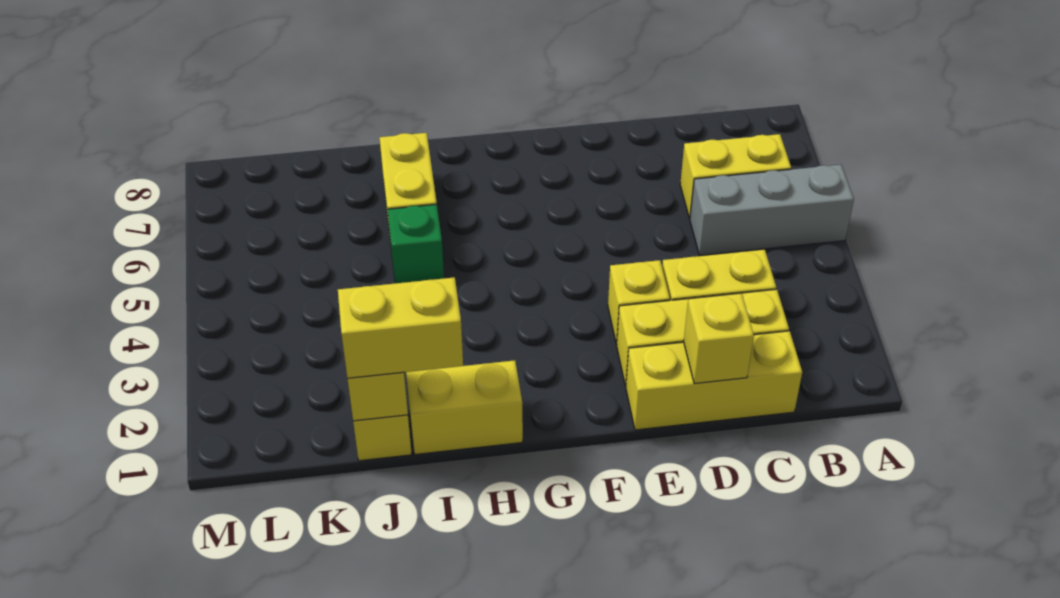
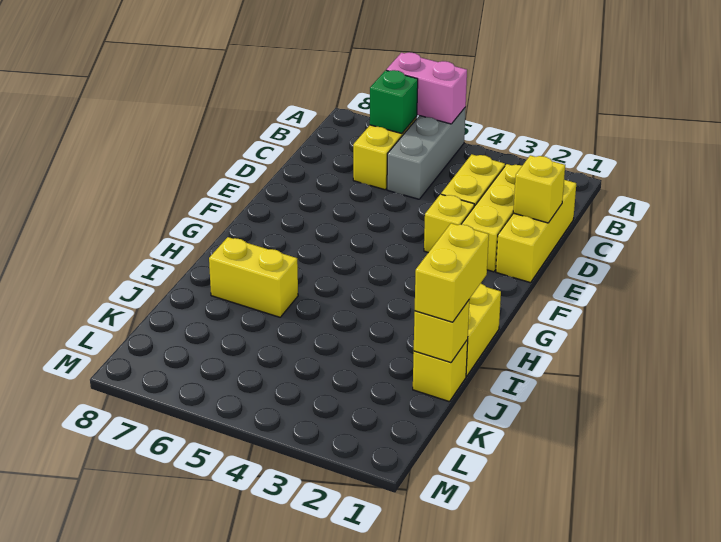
none -> pink brick A5:A6 level 2
green brick I5 level 1 -> green brick B6 level 2

